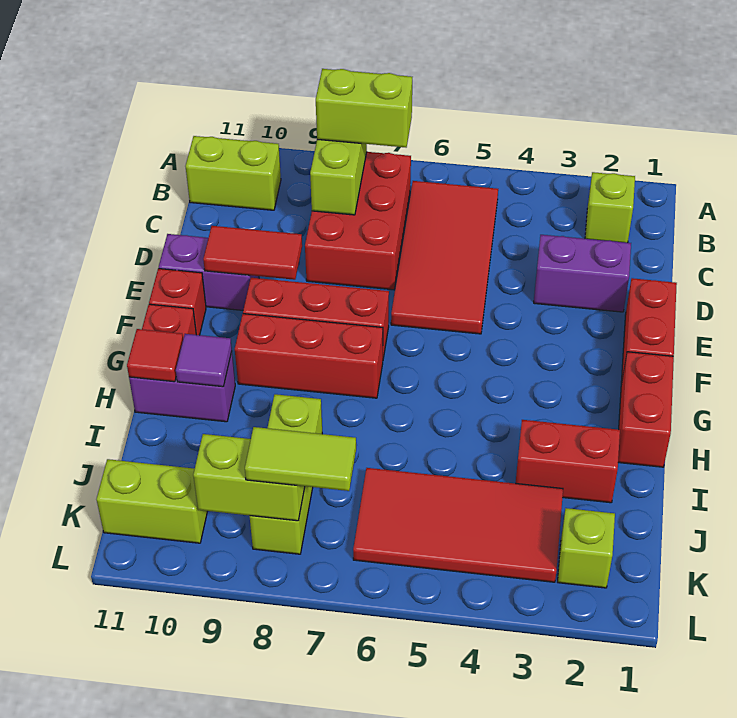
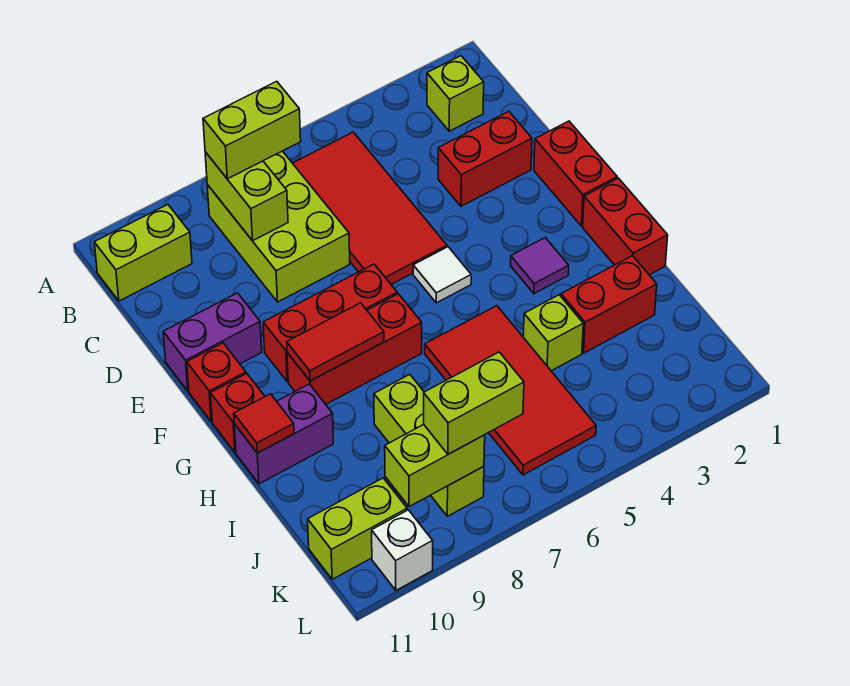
red brick B7:D8 level 1 -> lime brick B7:D8 level 1
purple brick D2:D3 level 1 -> red brick D2:D3 level 1
red tile E9:E10 level 2 -> red tile G8:G9 level 2
none -> white tile F5 level 1
purple tile H10 level 2 -> purple tile G3 level 1
red tile J3:K6 level 1 -> red tile H5:K6 level 1
lime brick K2 level 1 -> lime brick I4 level 1
lime tile K7:K8 level 3 -> lime brick K7:K8 level 3
none -> white brick L10 level 1

